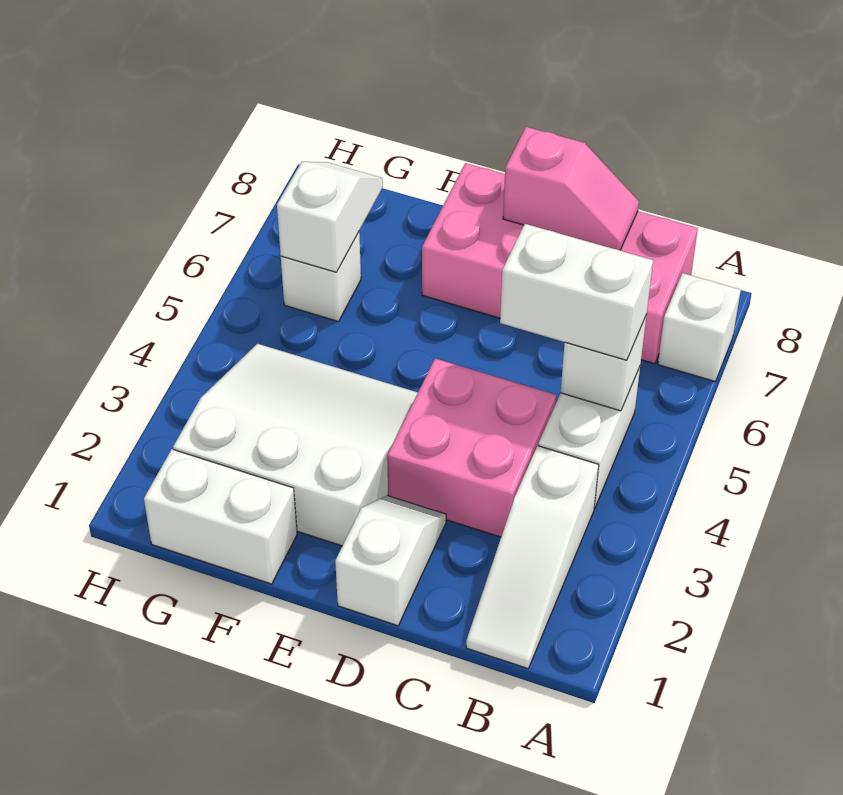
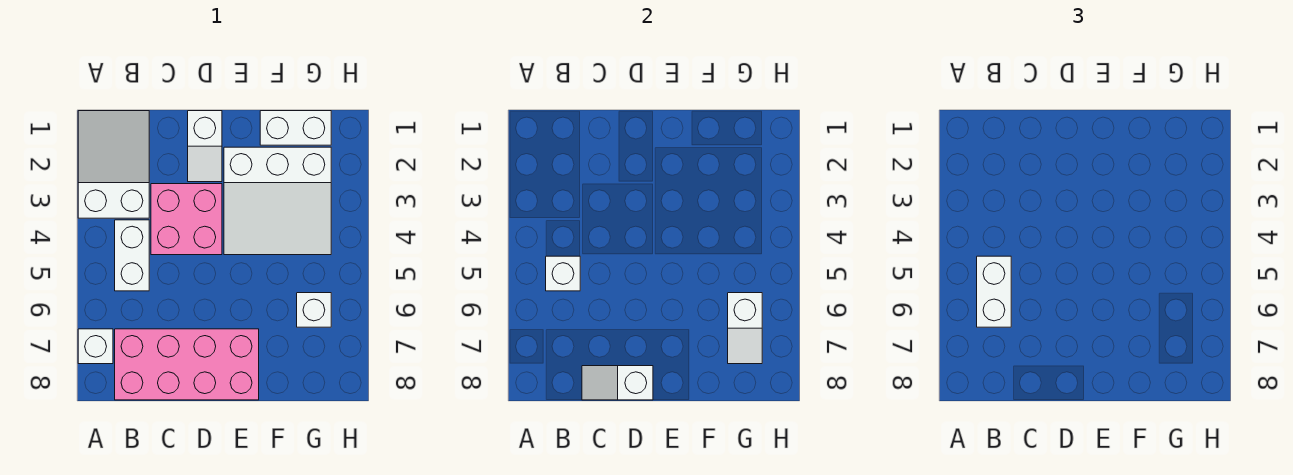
white slope B1:B3 level 1 top 3 -> white slope A1:B3 level 1 top 3
white brick B5:C5 level 3 -> white brick B5:B6 level 3
pink slope C8:D8 level 2 top D -> white slope C8:D8 level 2 top D

